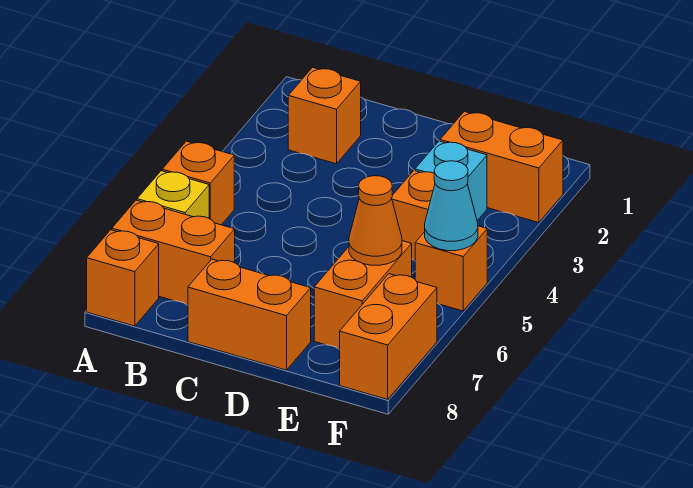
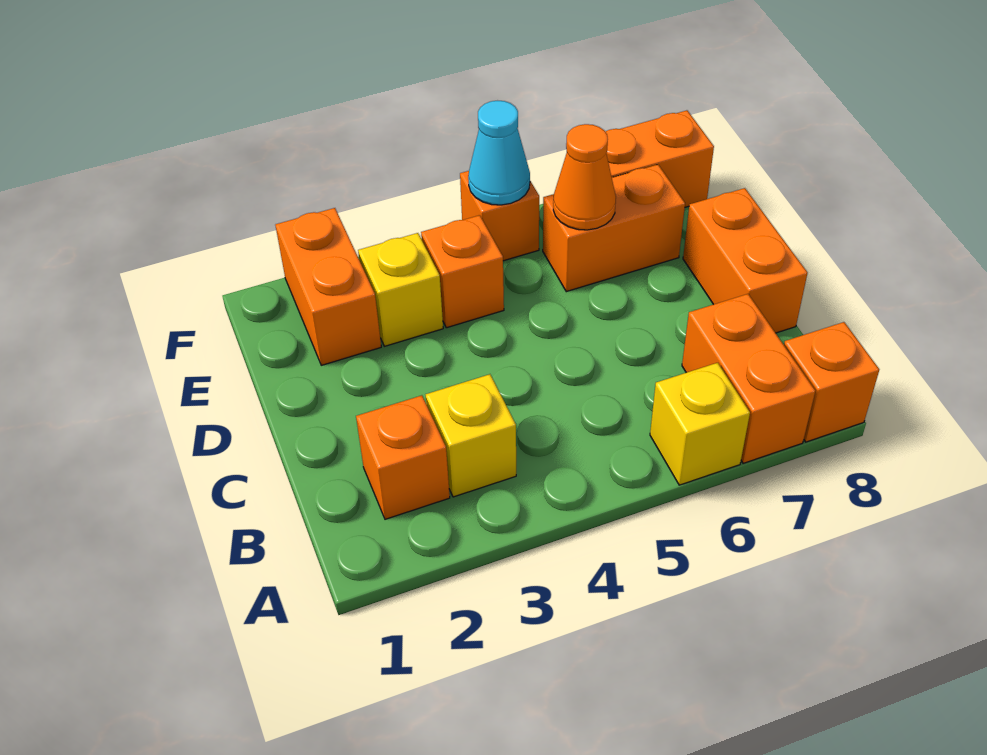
orange brick A5 level 1 -> none
none -> yellow brick B3 level 1
cyan brick E3 level 1 -> yellow brick E3 level 1

